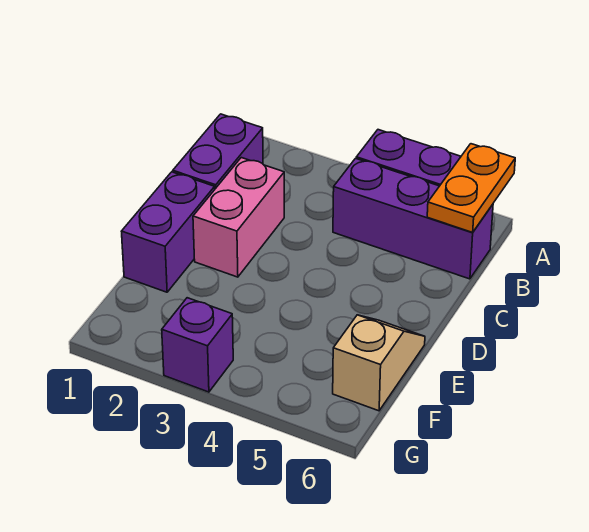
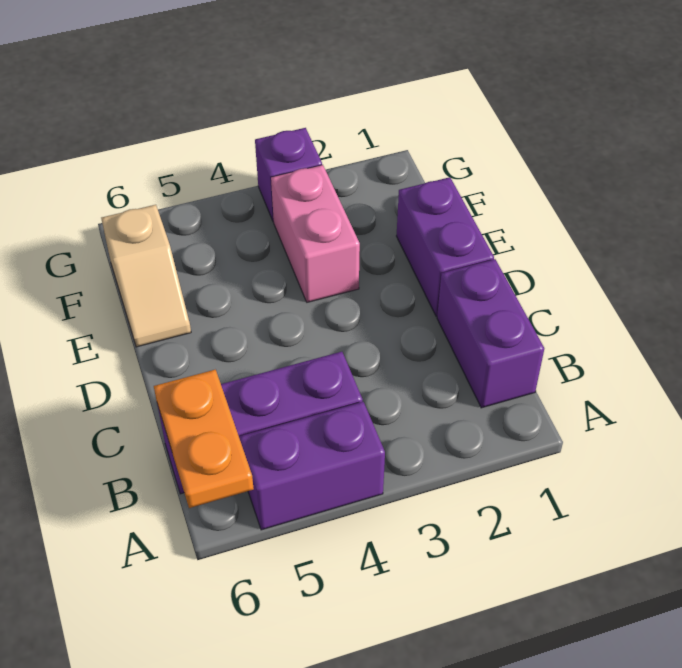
pink brick C2:D2 level 1 -> pink brick E3:F3 level 1

